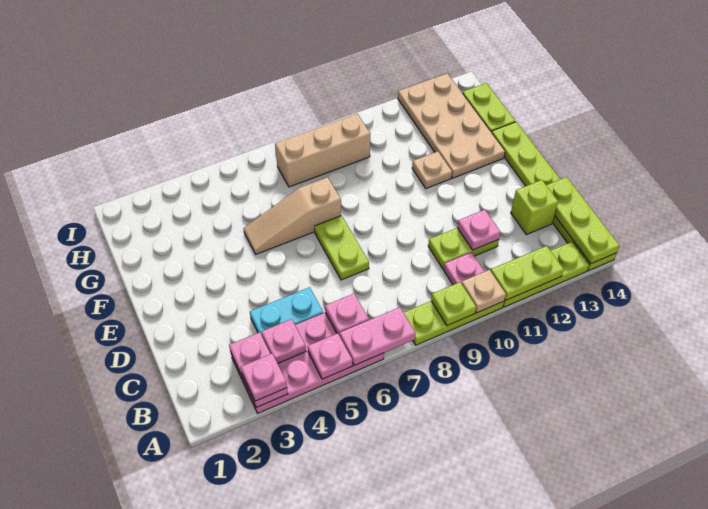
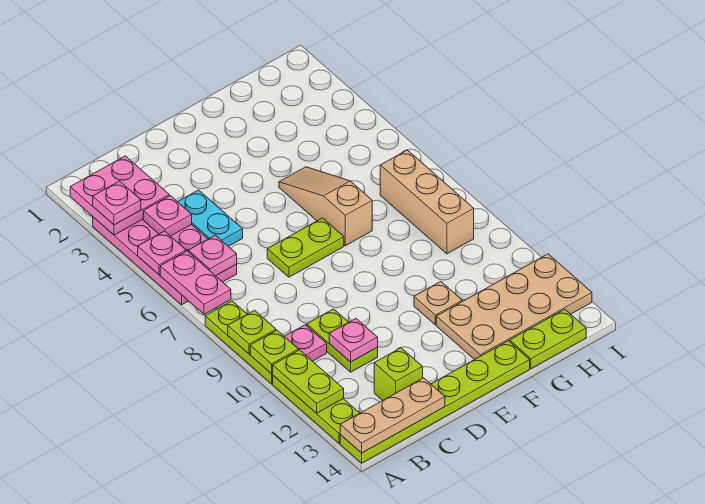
pink plate A3:B3 level 2 -> pink plate A2:B3 level 2
tan plate A10 level 2 -> lime plate A10 level 2
lime plate A14:C14 level 2 -> tan plate A14:C14 level 2

